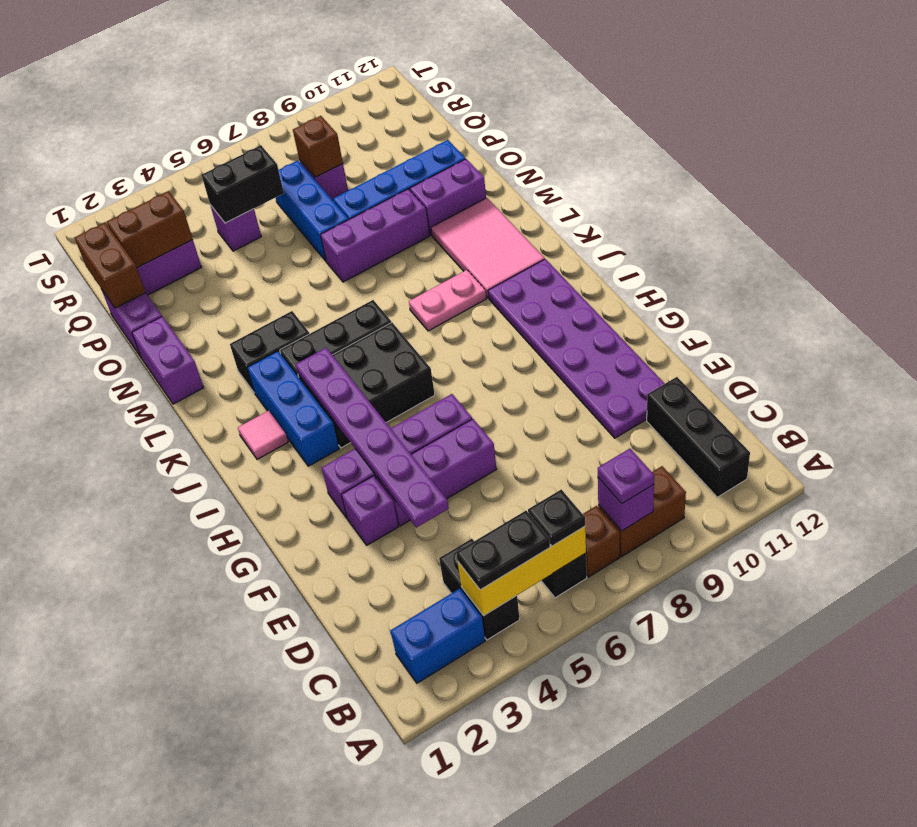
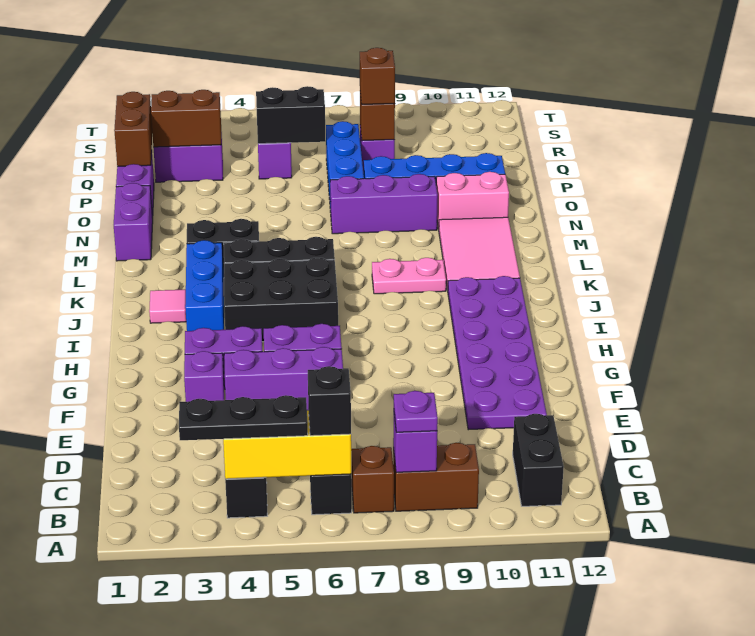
blue brick B2:B3 level 1 -> none
black plate B4:B5 level 3 -> black plate B3:B5 level 3
black plate B6 level 3 -> black brick B6 level 3
black brick B11:D11 level 1 -> black brick B11:C11 level 1
purple plate E4:J4 level 2 -> none
purple brick N10:N11 level 1 -> pink brick N10:N11 level 1
none -> brown brick Q8 level 3

